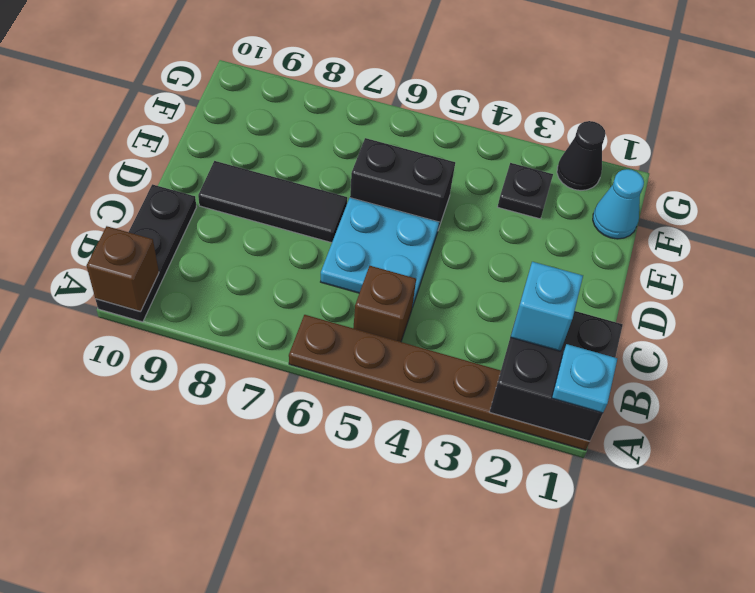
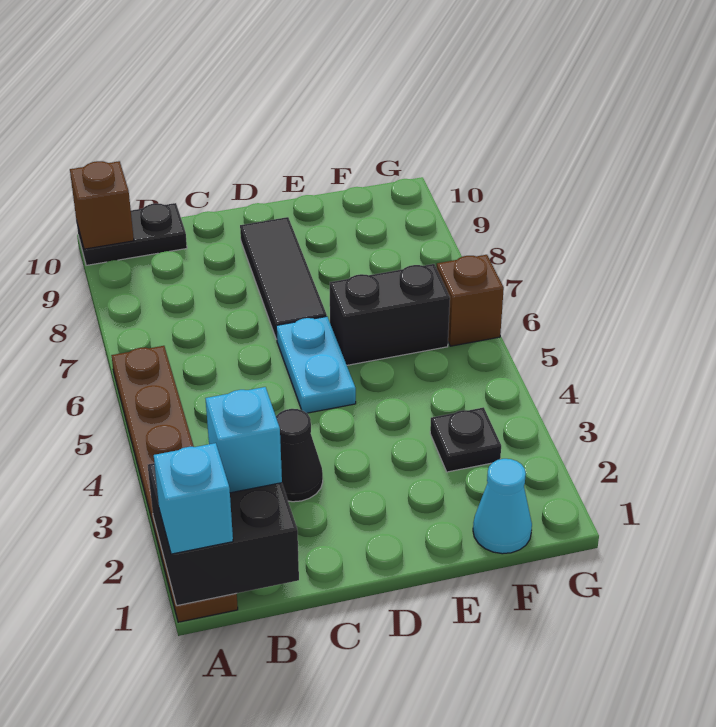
cyan plate A1 level 3 -> cyan brick A1 level 3
black plate A10:C10 level 1 -> black plate A10:B10 level 1
brown brick B5 level 1 -> brown brick G6 level 1
cyan plate C5:D6 level 1 -> cyan plate D5:D6 level 1
black brick E5:E6 level 1 -> black brick E6:F6 level 1
black cone G2 level 1 -> black cone C3 level 1

